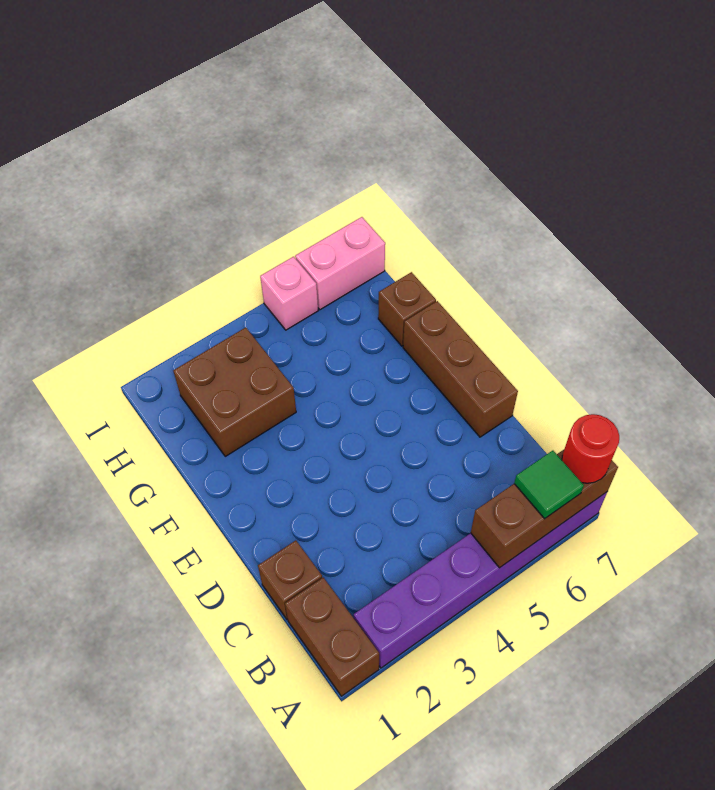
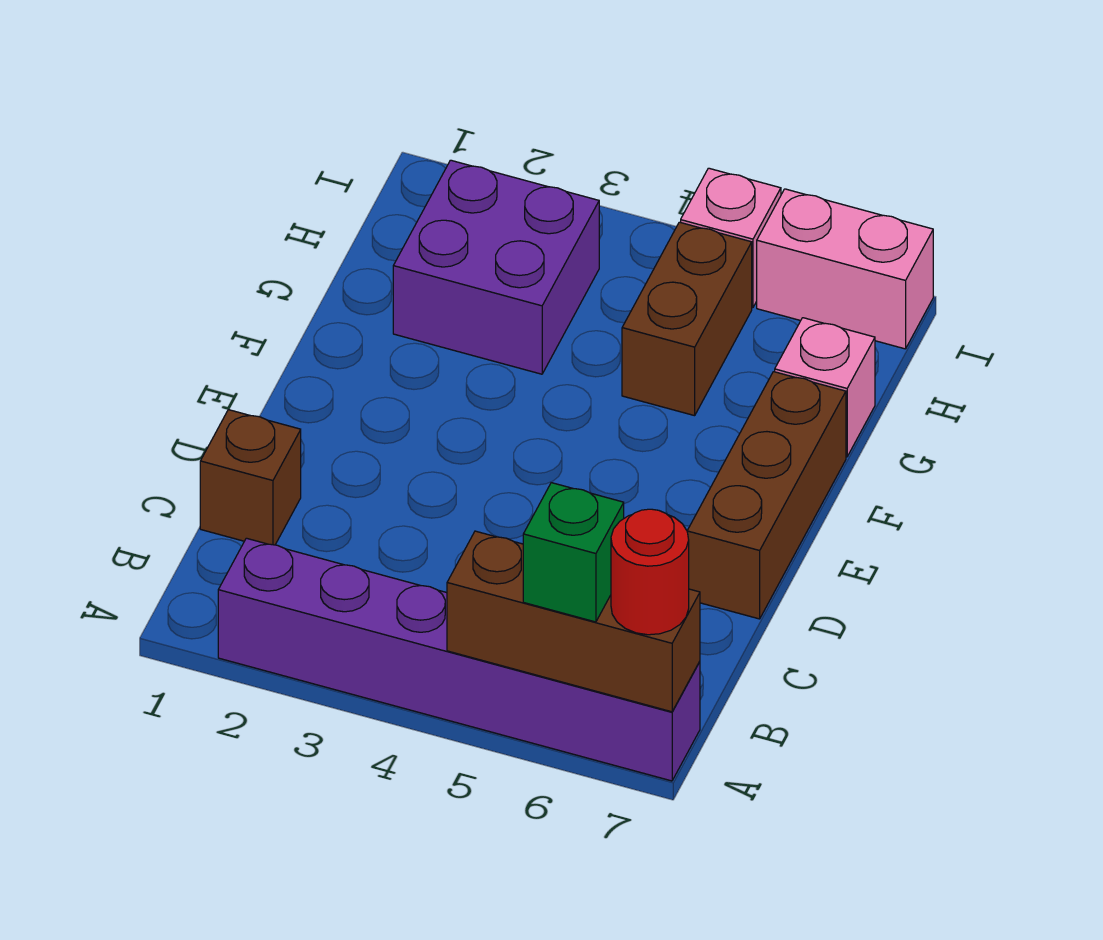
brown brick A1:B1 level 1 -> brown brick G5:H5 level 1
green tile A6 level 3 -> green brick A6 level 3
brown brick G2:H3 level 1 -> purple brick G2:H3 level 1
brown brick G7 level 1 -> pink brick G7 level 1

